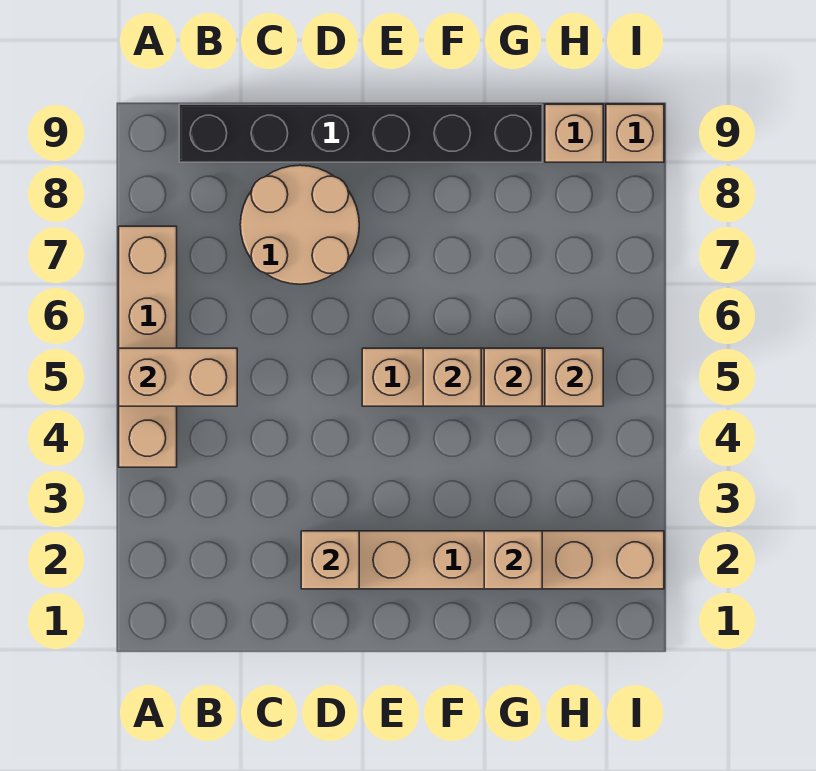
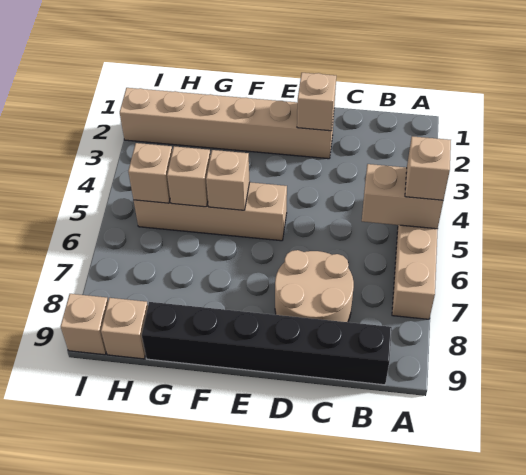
tan brick G2 level 2 -> tan brick A5 level 3

